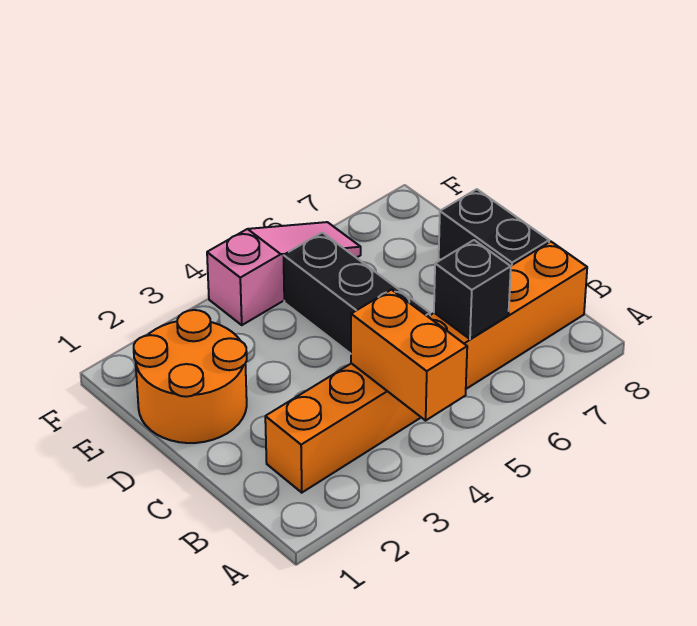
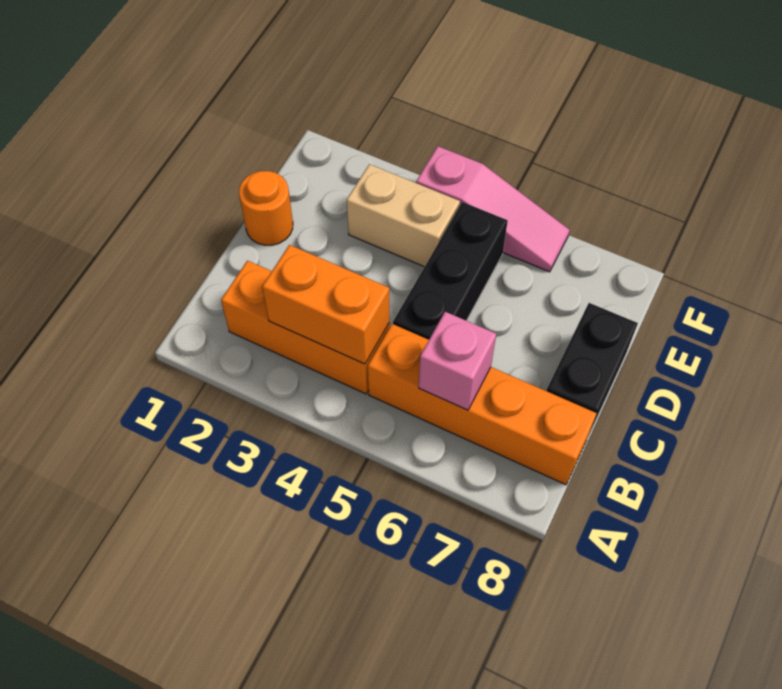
orange brick A4:B4 level 2 -> orange brick B3:B4 level 2
black brick B6 level 2 -> pink brick B6 level 2
orange round brick D1:E2 level 1 -> orange round brick D1 level 1
none -> tan brick E3:E4 level 1

